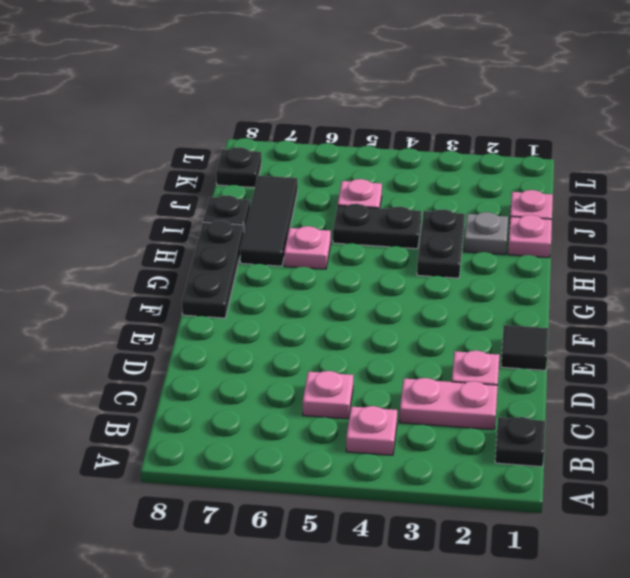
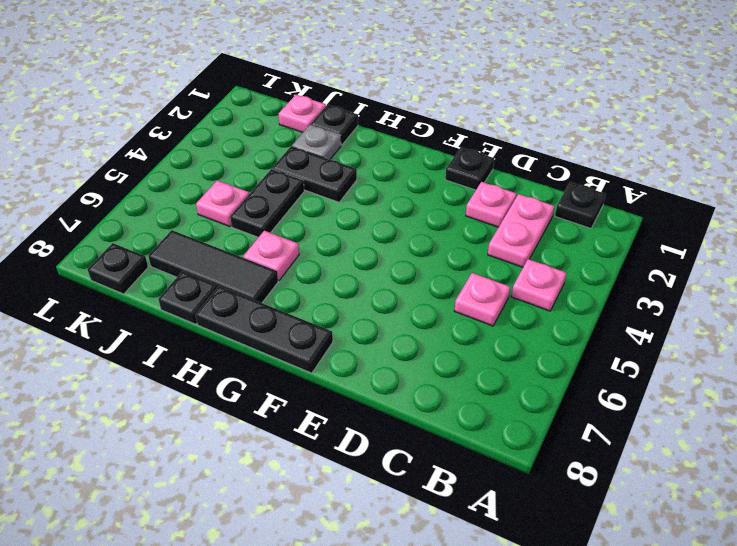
black tile E1 level 1 -> black plate E1 level 1
pink plate I1 level 1 -> black plate I1 level 1

